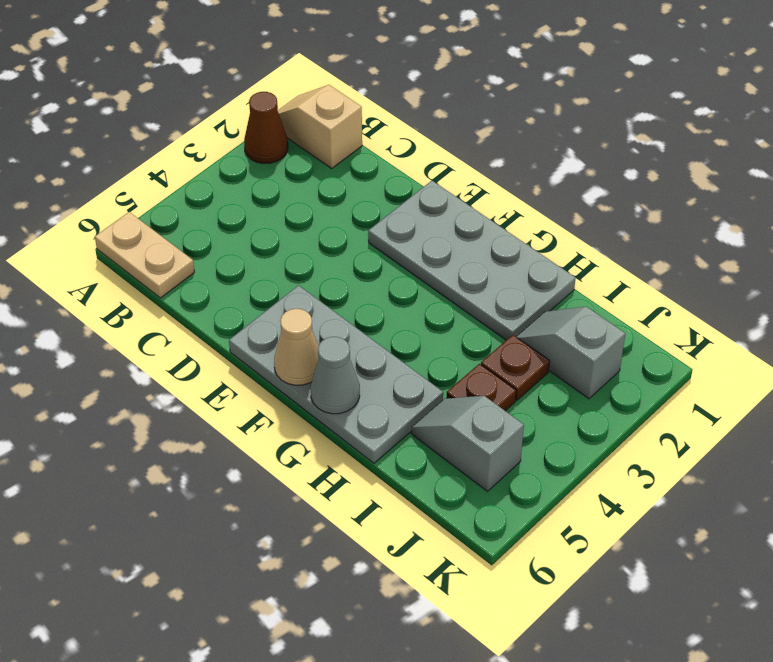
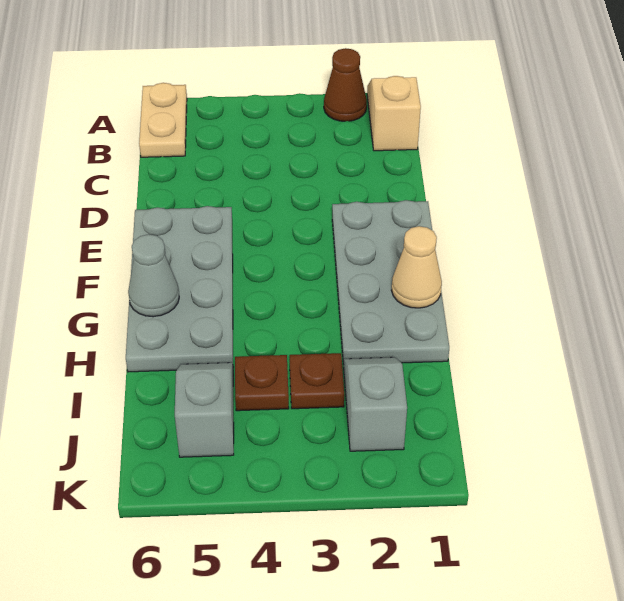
tan cone F6 level 2 -> tan cone G1 level 2

